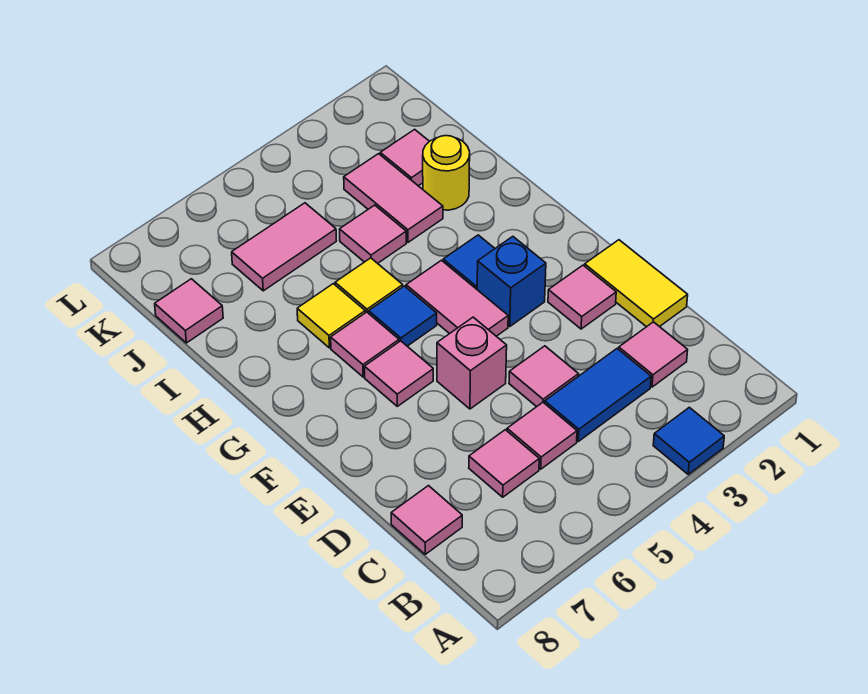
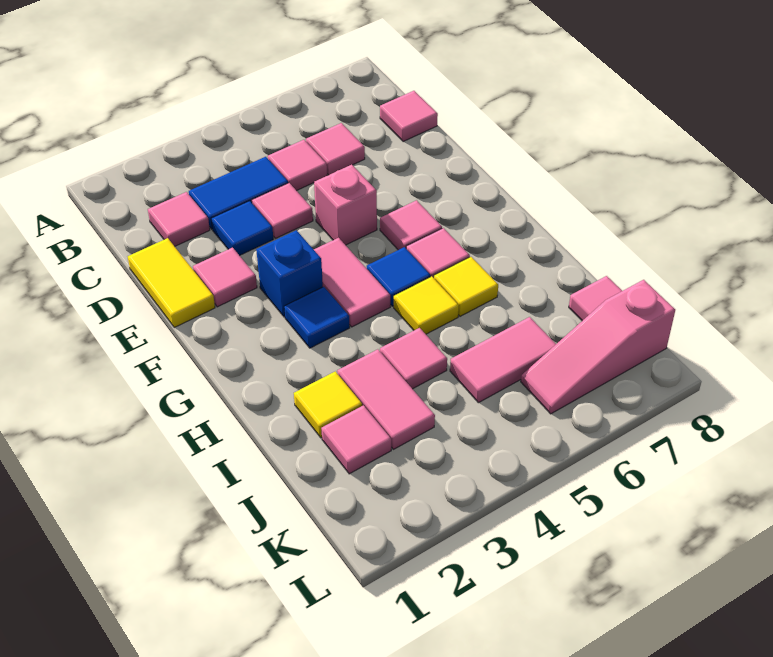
blue tile A3 level 1 -> blue tile D3 level 1
yellow round brick I2 level 1 -> yellow tile I2 level 1
none -> pink slope K6:K8 level 1 top 8

